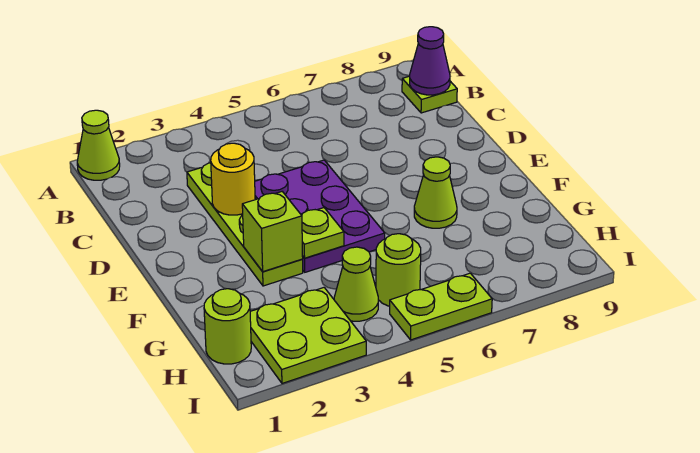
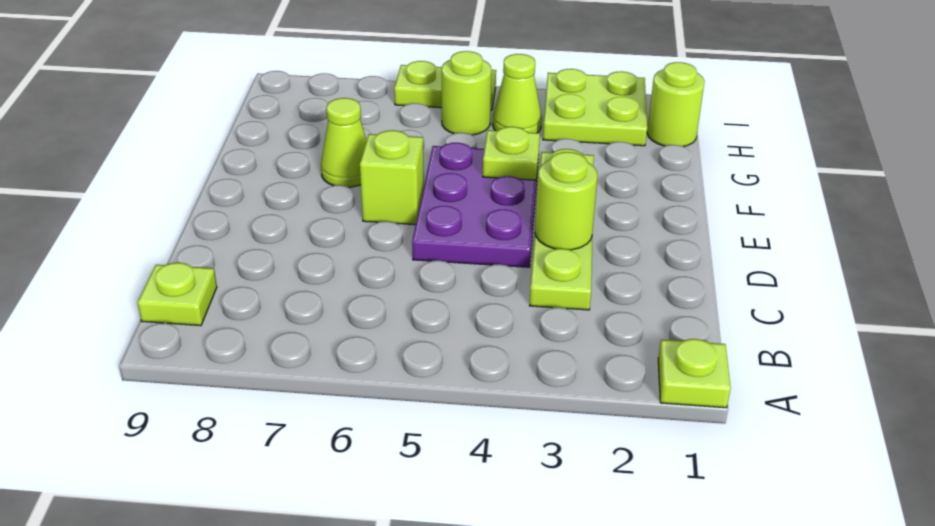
lime cone A1 level 1 -> lime plate A1 level 1
purple cone B9 level 2 -> none
yellow round brick D3 level 2 -> lime round brick D3 level 2
lime brick F3 level 2 -> lime brick E6 level 1

